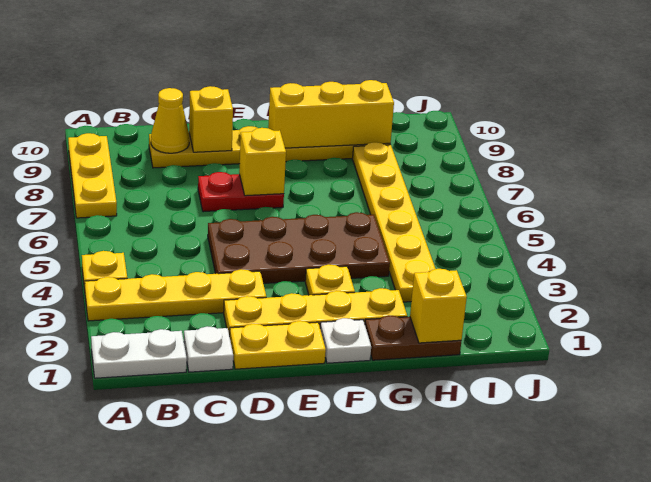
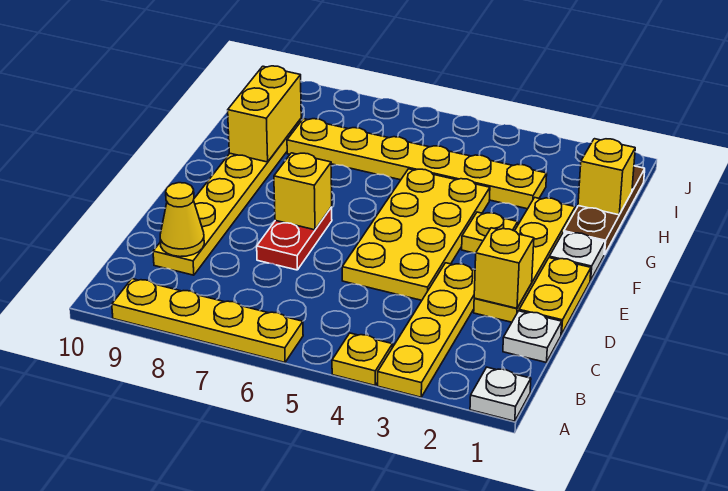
white plate A1:B1 level 1 -> white plate A1 level 1
yellow plate A7:A9 level 1 -> yellow plate A6:A9 level 1
brown plate D4:G5 level 1 -> yellow plate D4:G5 level 1
yellow brick D9 level 2 -> yellow brick D2 level 2
yellow brick F9:H9 level 2 -> yellow brick G9:H9 level 2
brown plate G1:H1 level 1 -> brown plate G1:I1 level 1

